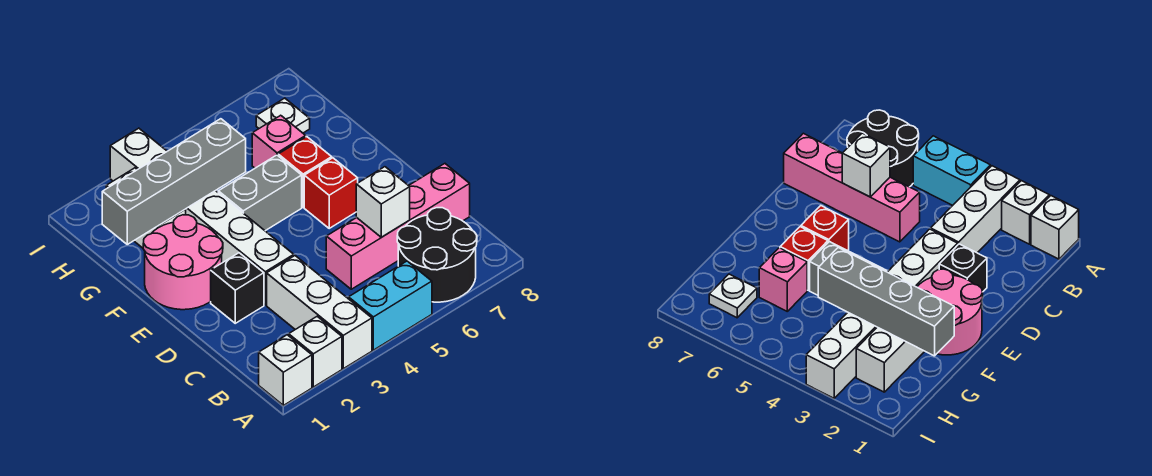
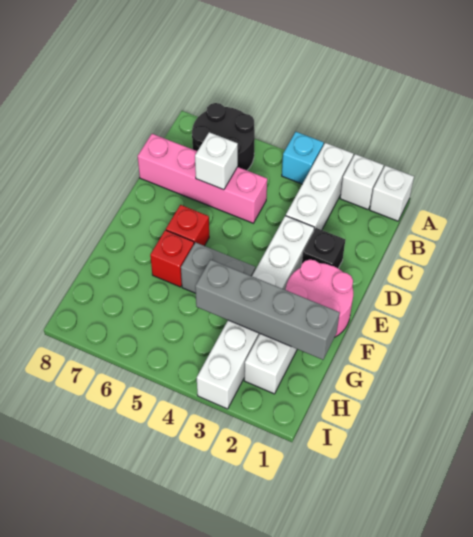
cyan brick A4:A5 level 1 -> cyan brick A4 level 1
pink brick G6 level 1 -> none
white plate H7 level 1 -> none

